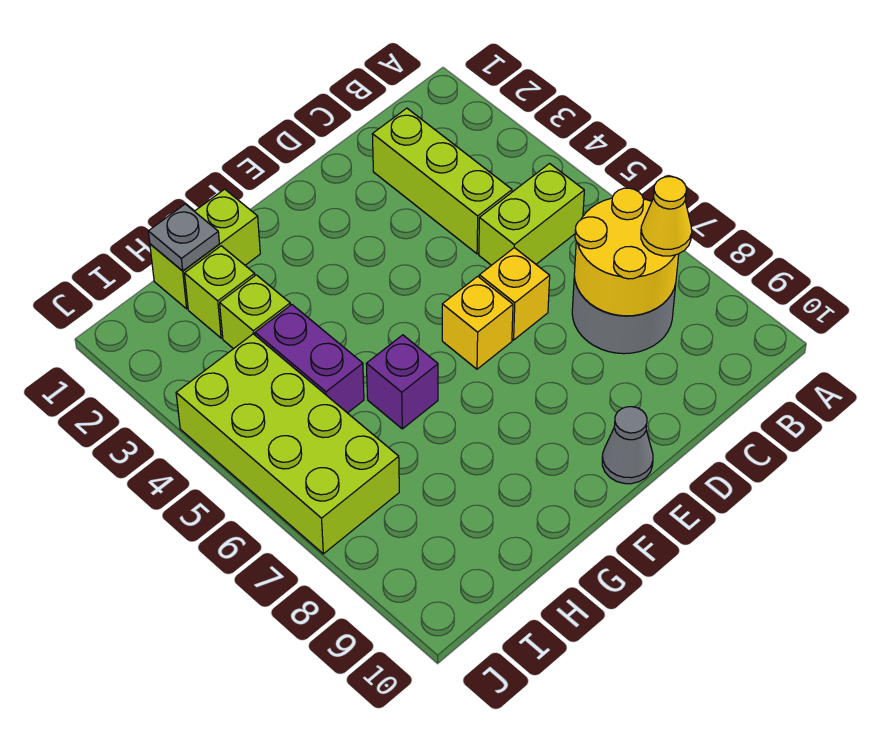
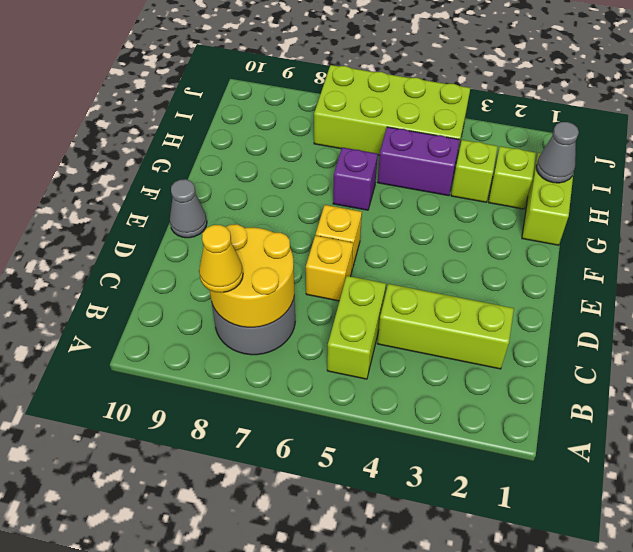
grey plate H1 level 2 -> grey cone H1 level 2

